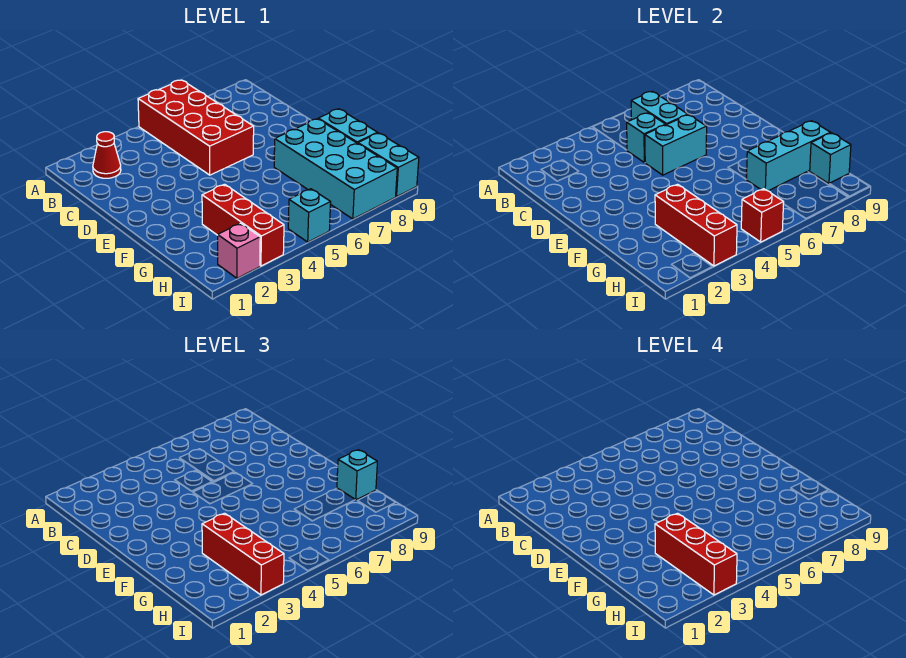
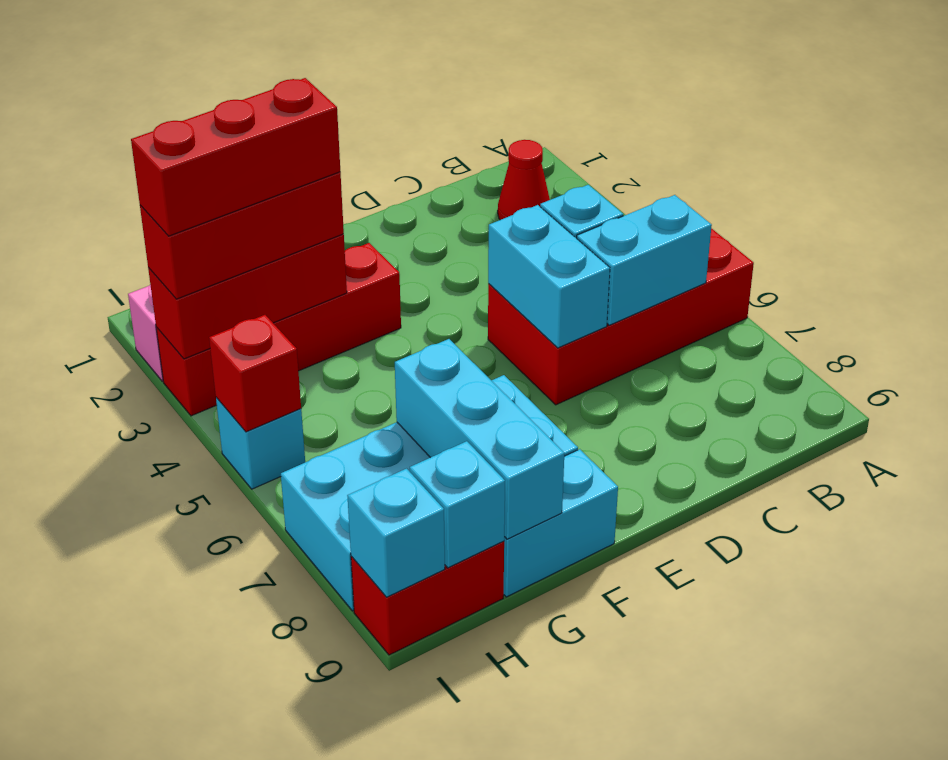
red brick G3:I3 level 1 -> red brick F3:I3 level 1
cyan brick G9 level 3 -> cyan brick I9 level 2
cyan brick H9:I9 level 1 -> red brick H9:I9 level 1

